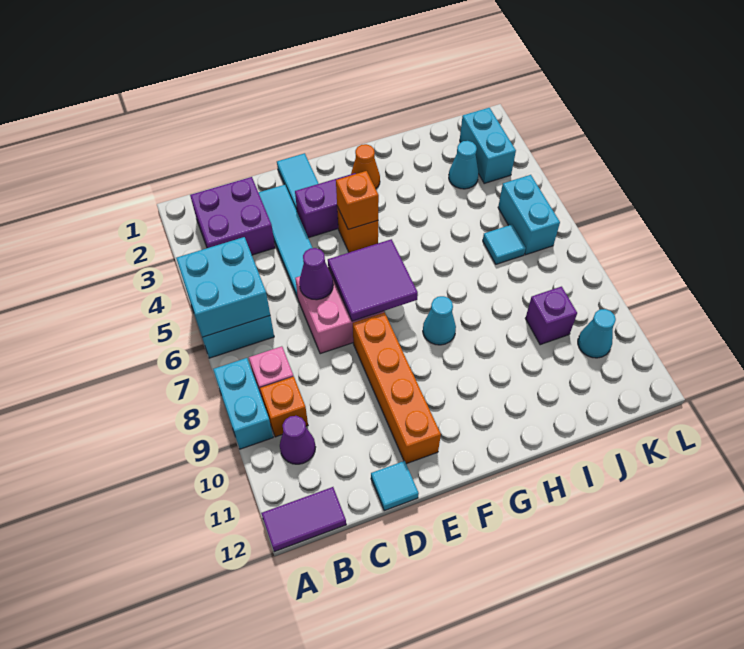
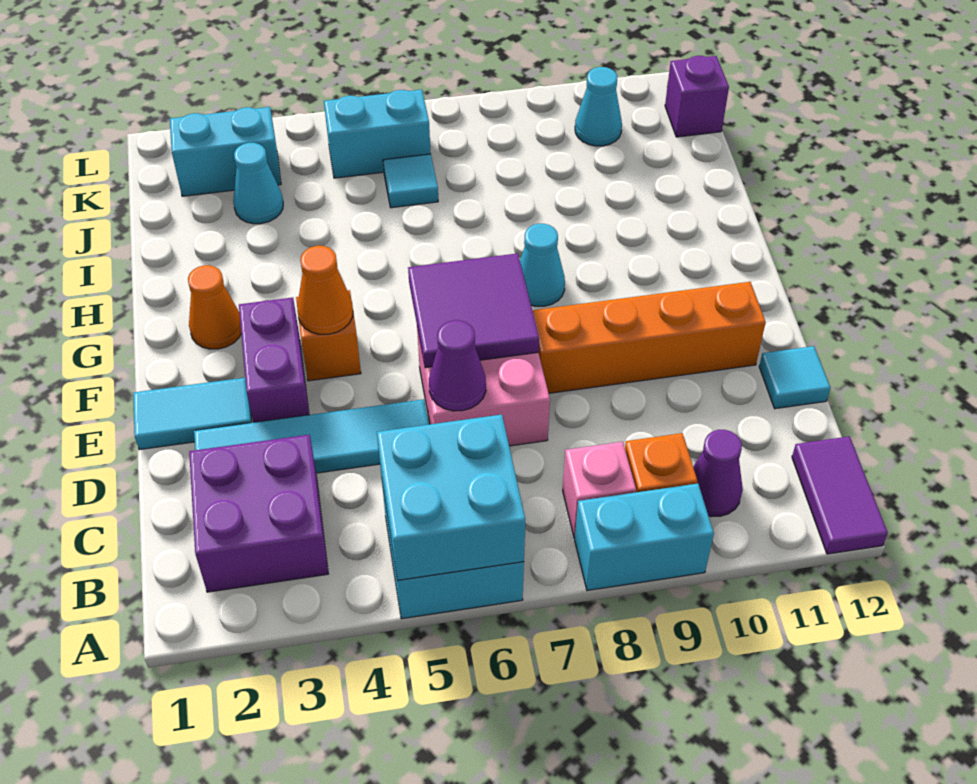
orange brick F4 level 2 -> orange cone F4 level 2
purple brick J9 level 1 -> purple brick K12 level 1

